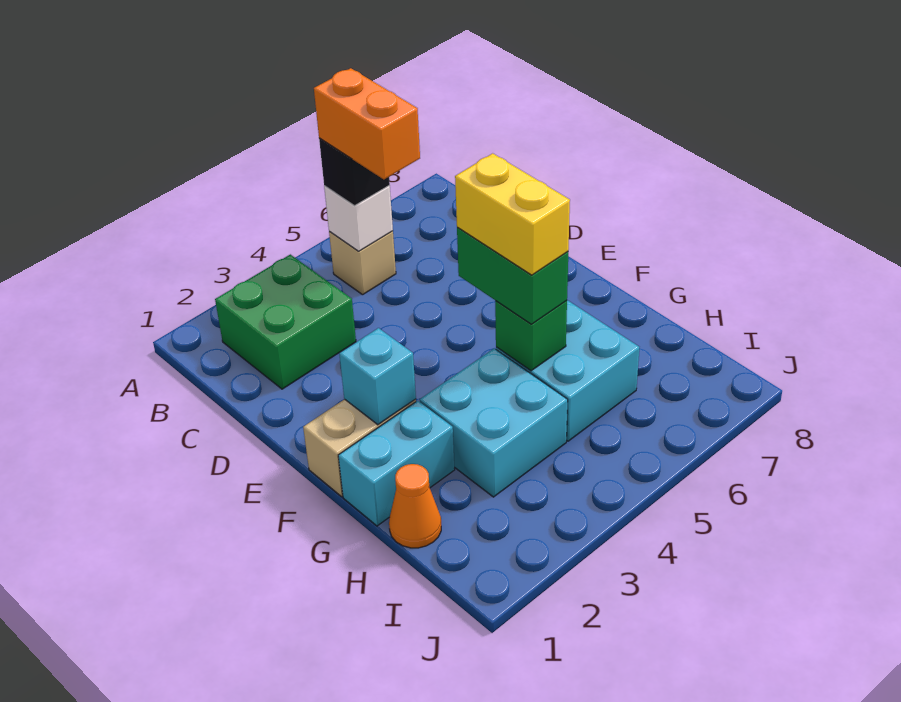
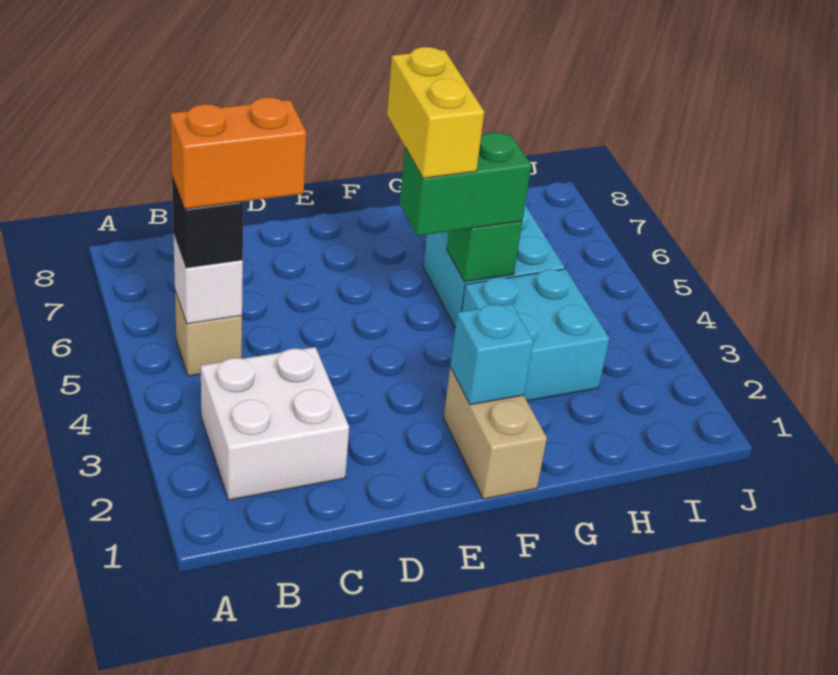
green brick B2:C3 level 1 -> white brick B2:C3 level 1
yellow brick F5:G5 level 4 -> yellow brick F5:F6 level 4
cyan brick G1:G2 level 1 -> none
orange cone H1 level 1 -> none

